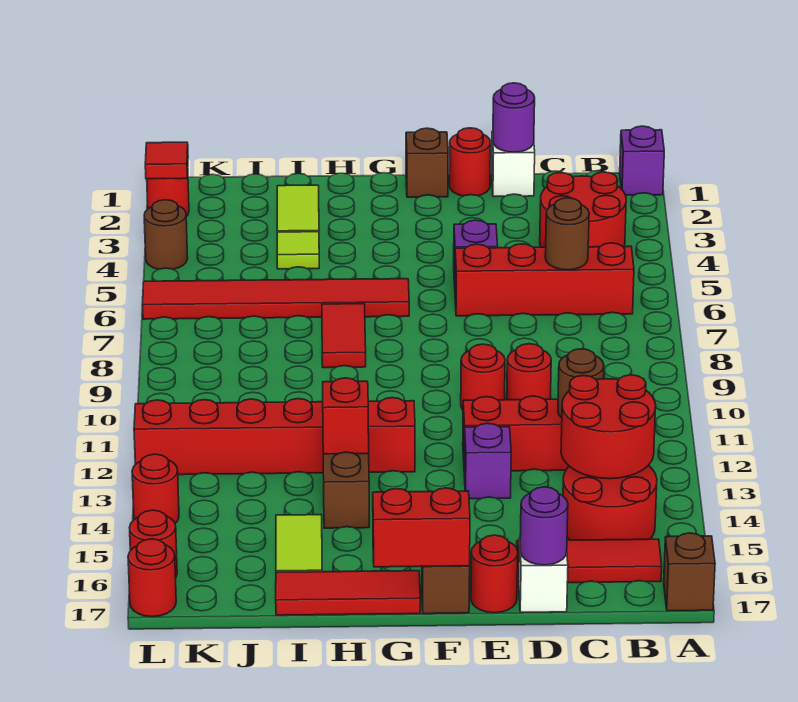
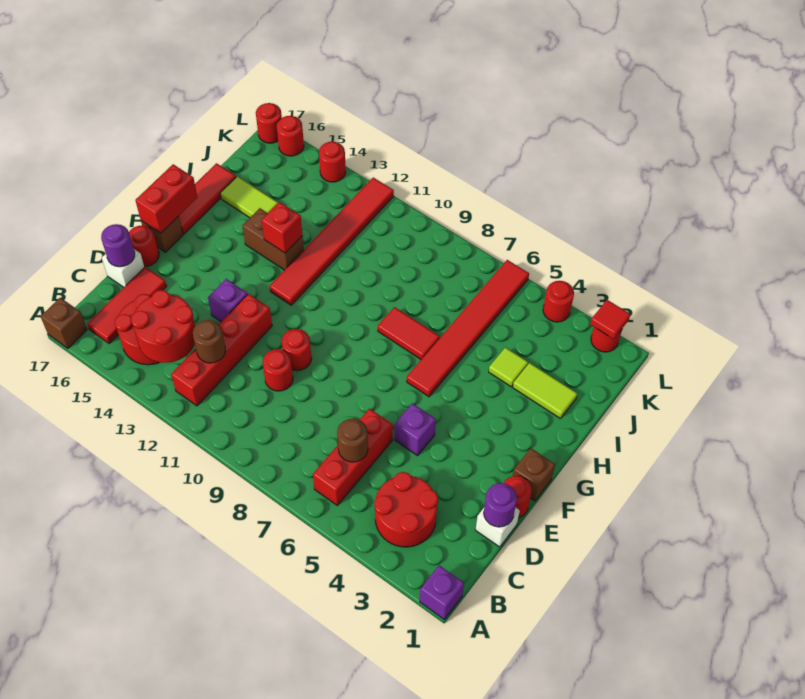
red brick B6:E6 level 1 -> red brick B6:D6 level 1
red brick G12:L12 level 1 -> red tile G12:L12 level 1
brown round brick L4 level 1 -> red round brick L4 level 1

